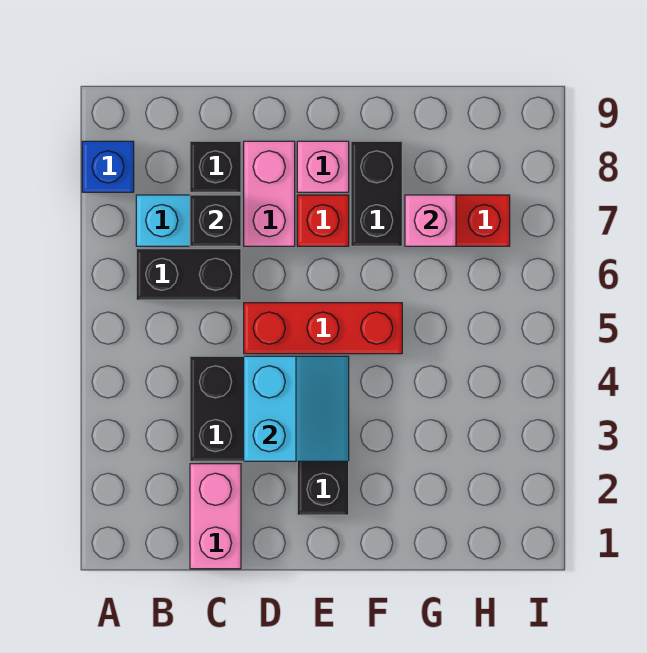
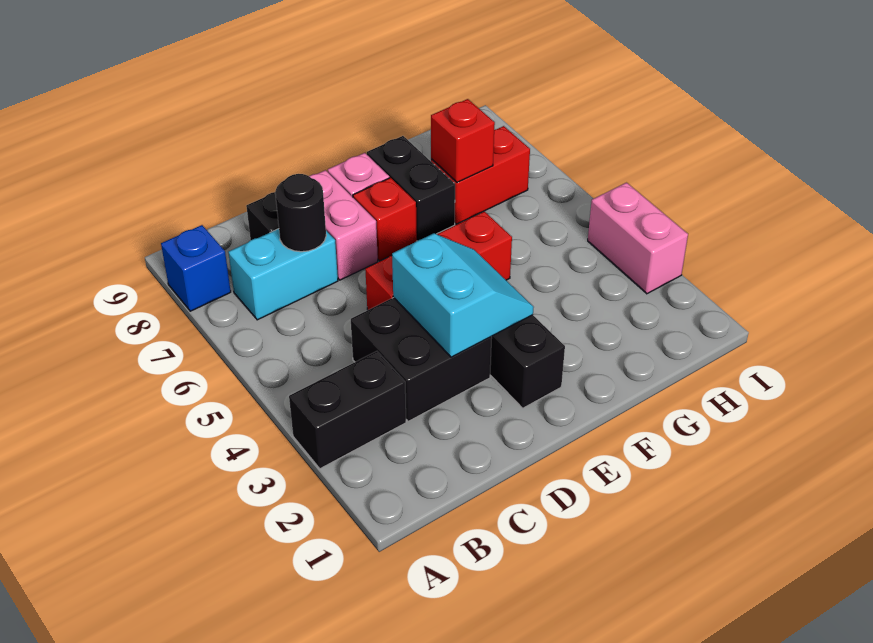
black brick B6:C6 level 1 -> black brick A3:B3 level 1
pink brick C1:C2 level 1 -> pink brick I3:I4 level 1
black brick C7 level 2 -> black round brick C7 level 2
pink brick G7 level 2 -> red brick G7 level 2

